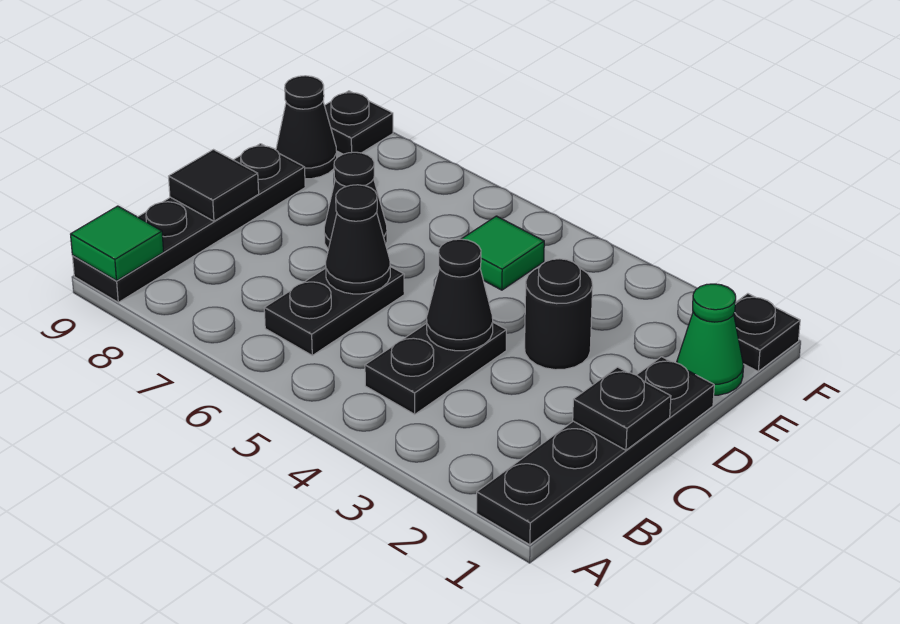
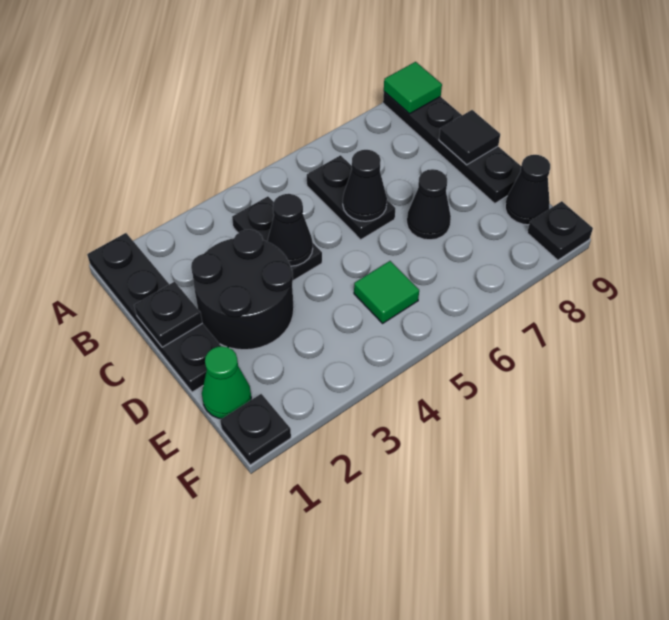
black round brick D3 level 1 -> black round brick C2:D3 level 1

